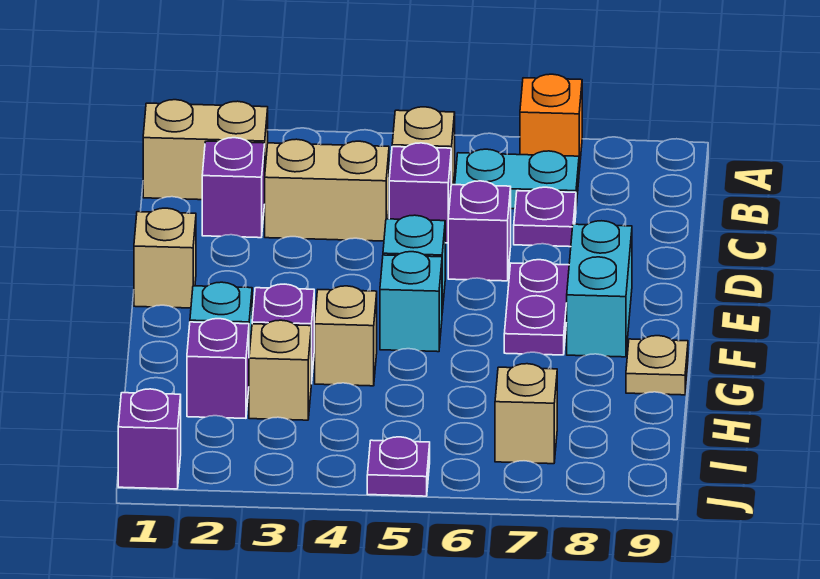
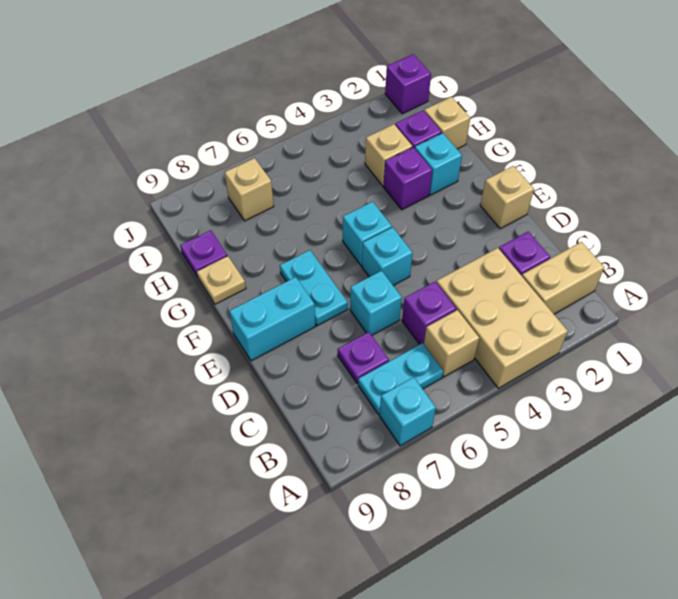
orange brick A7 level 1 -> cyan brick A7 level 1
tan brick C3:C4 level 1 -> tan brick A3:C4 level 1
purple brick D6 level 1 -> cyan brick D6 level 1
purple plate E7:F7 level 1 -> cyan plate E7:F7 level 1
cyan brick E8:F8 level 1 -> cyan brick E8:E9 level 1
tan brick G4 level 1 -> tan brick H1 level 1
purple plate J5 level 1 -> purple plate H9 level 1

